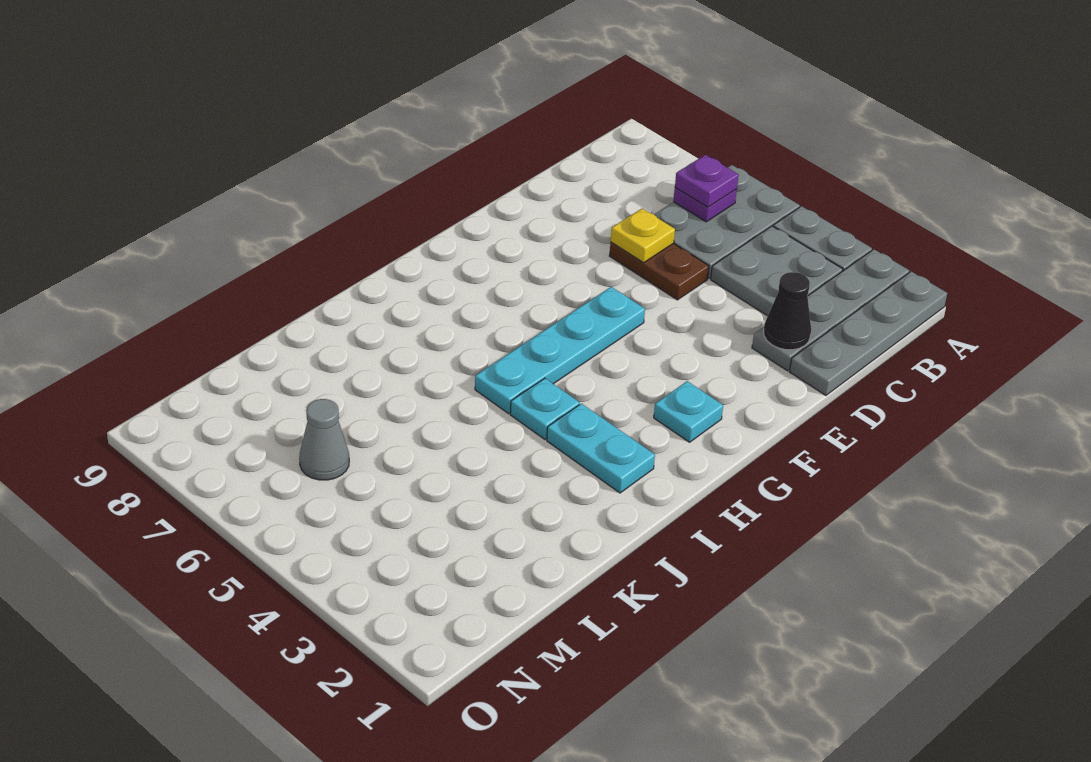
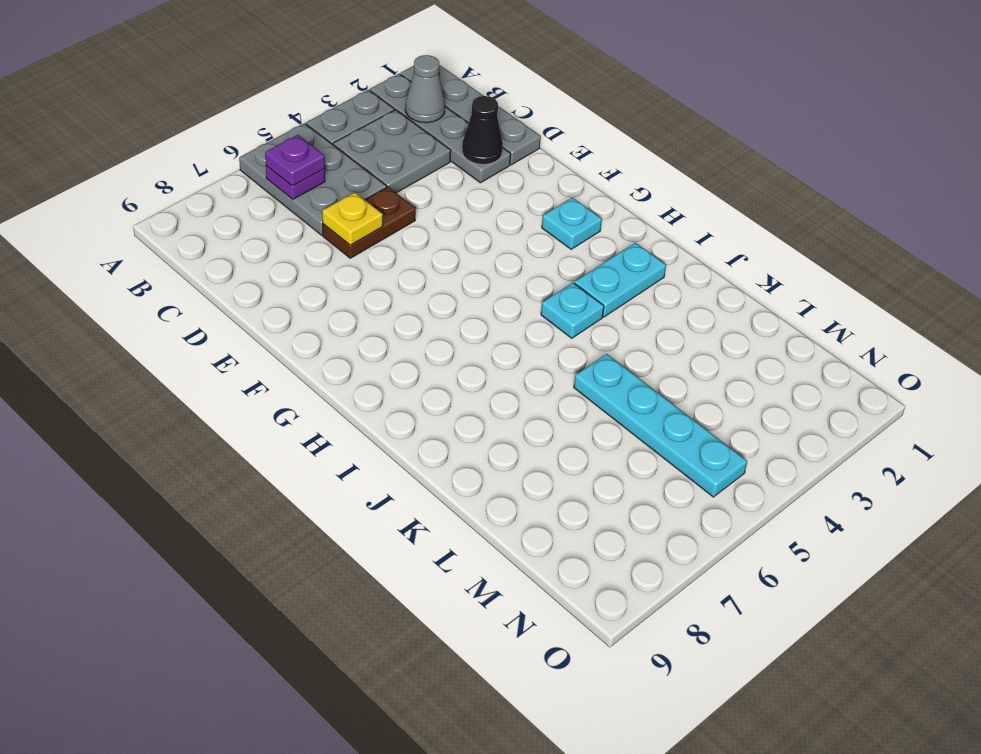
cyan plate F5:I5 level 1 -> cyan plate K5:N5 level 1
grey cone M6 level 1 -> grey cone B2 level 2

